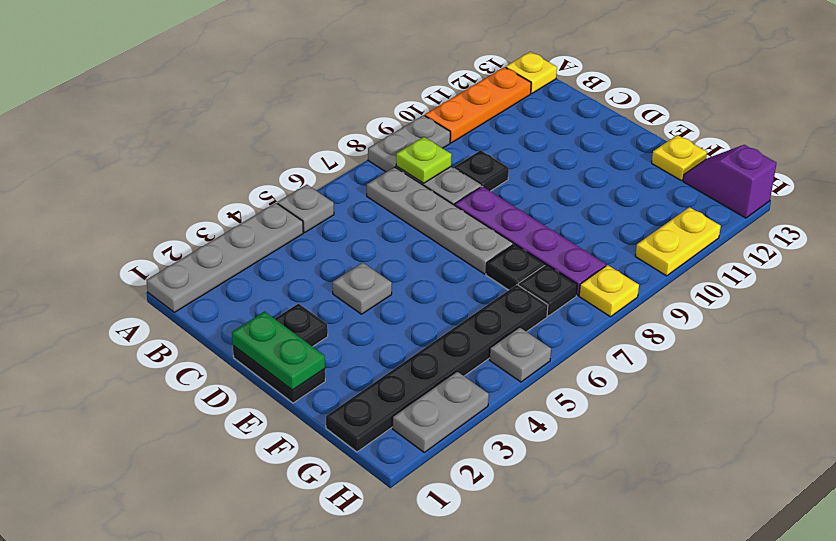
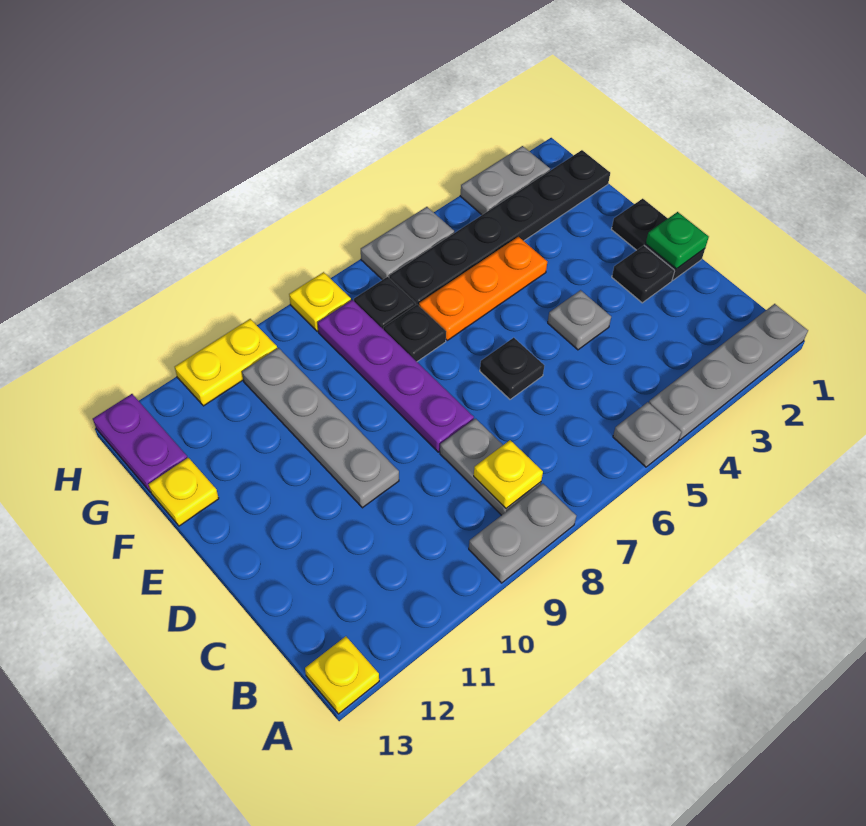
orange plate A10:A12 level 1 -> orange plate F4:F6 level 1
grey plate B7:E7 level 1 -> grey plate D10:G10 level 1
lime plate B8 level 2 -> yellow plate B8 level 2
black plate C9 level 1 -> black plate D6 level 1
green plate D1:E1 level 2 -> green plate D1 level 2
purple slope G13:H13 level 1 top H -> purple plate G13:H13 level 1
grey plate H5 level 1 -> grey plate H5:H6 level 1

